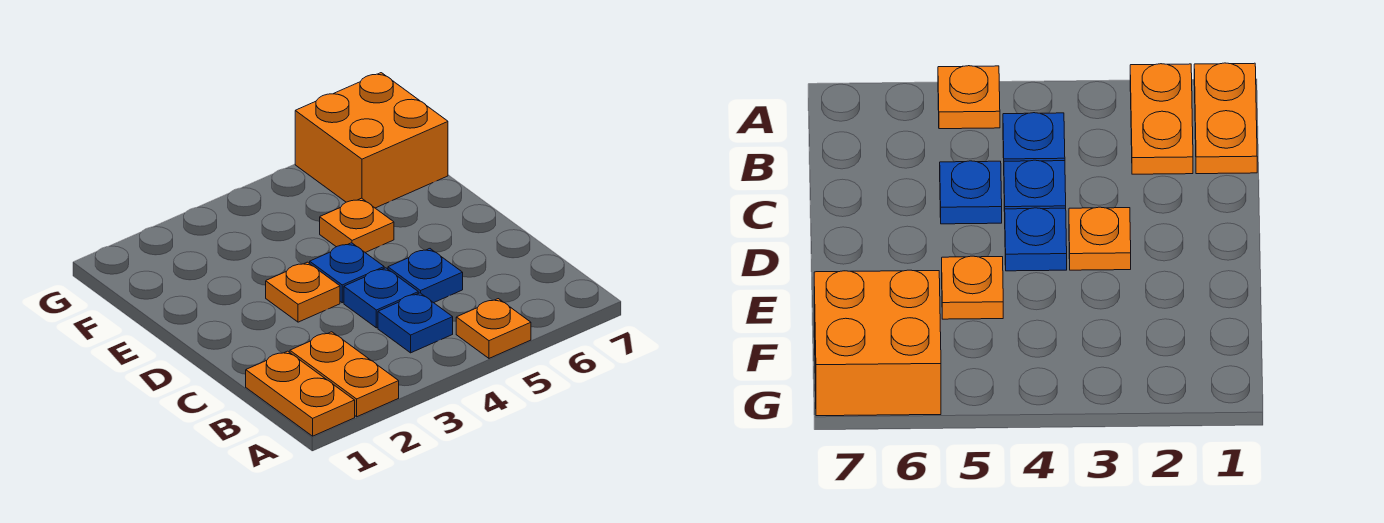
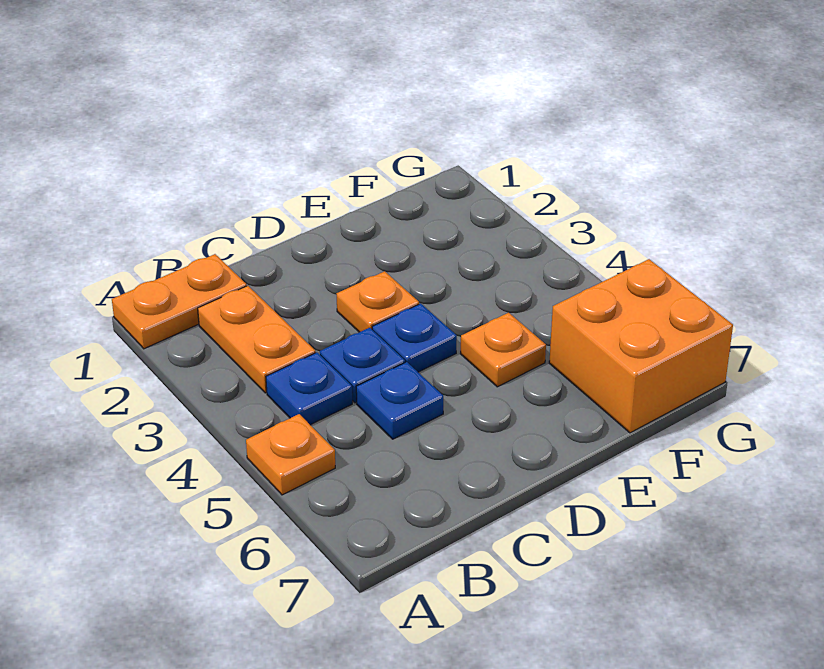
orange plate A2:B2 level 1 -> orange plate B2:B3 level 1

